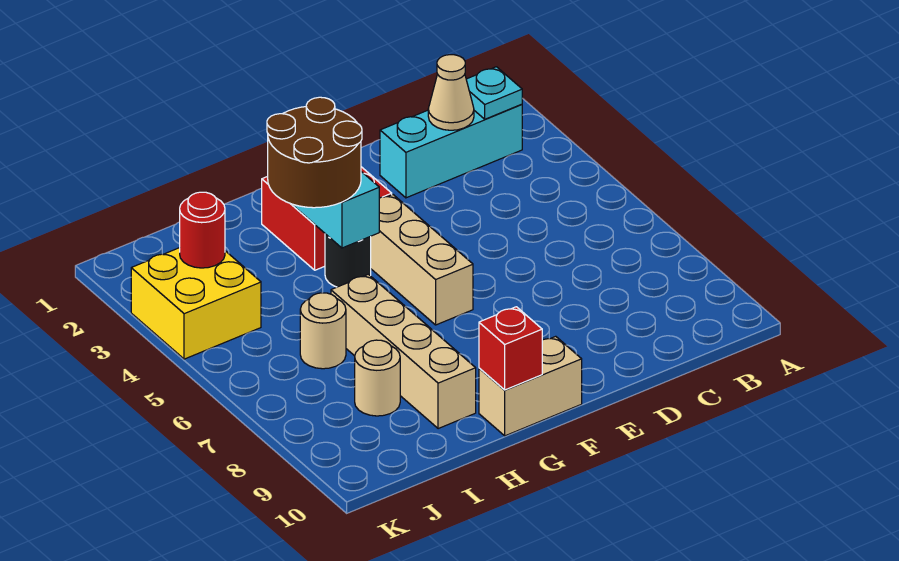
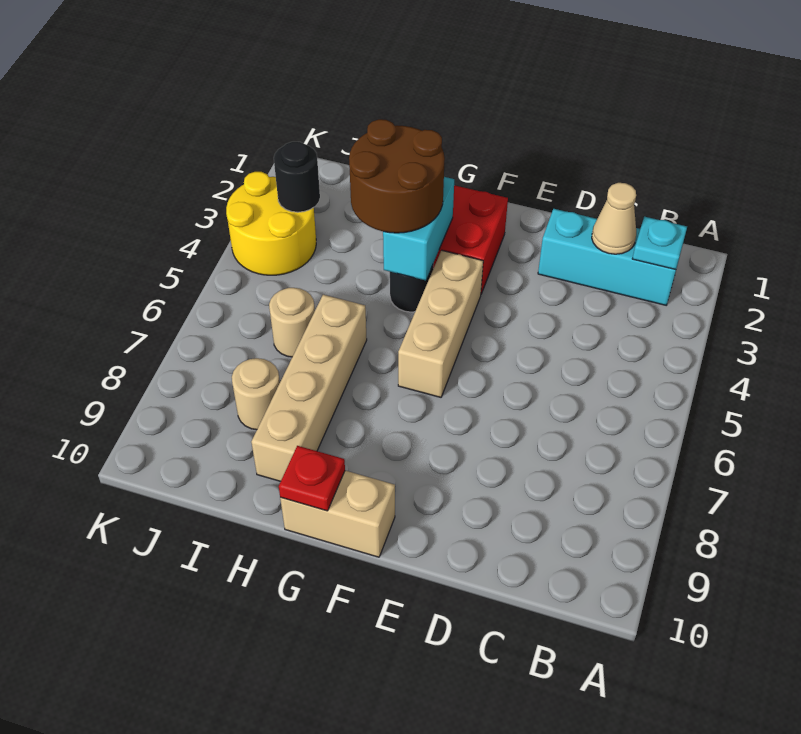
red brick G10 level 2 -> red plate G10 level 2
yellow brick J3:K4 level 1 -> yellow round brick J3:K4 level 1
red round brick J3 level 2 -> black round brick J3 level 2

